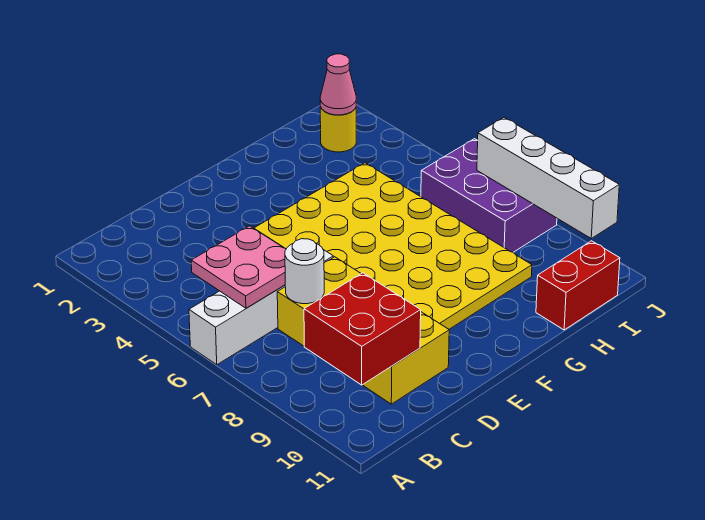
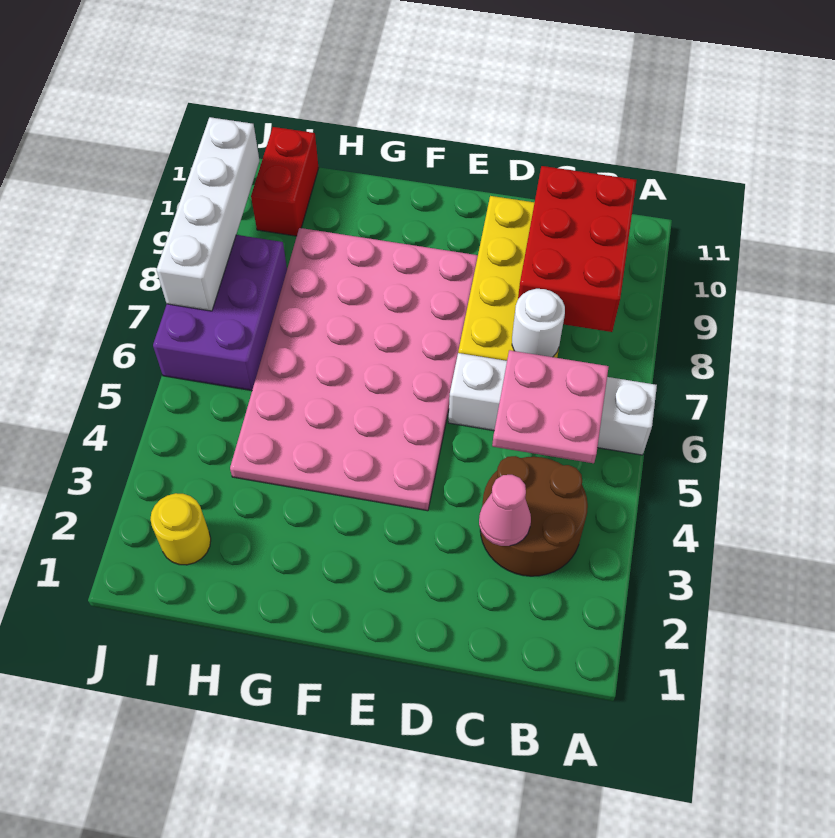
none -> brown round brick B3:C4 level 1
red brick B9:C10 level 2 -> red brick B8:C10 level 2
yellow plate E4:H9 level 1 -> pink plate E4:H9 level 1
red brick H11:I11 level 1 -> red brick I10:I11 level 1
pink cone I2 level 2 -> pink cone C3 level 2

